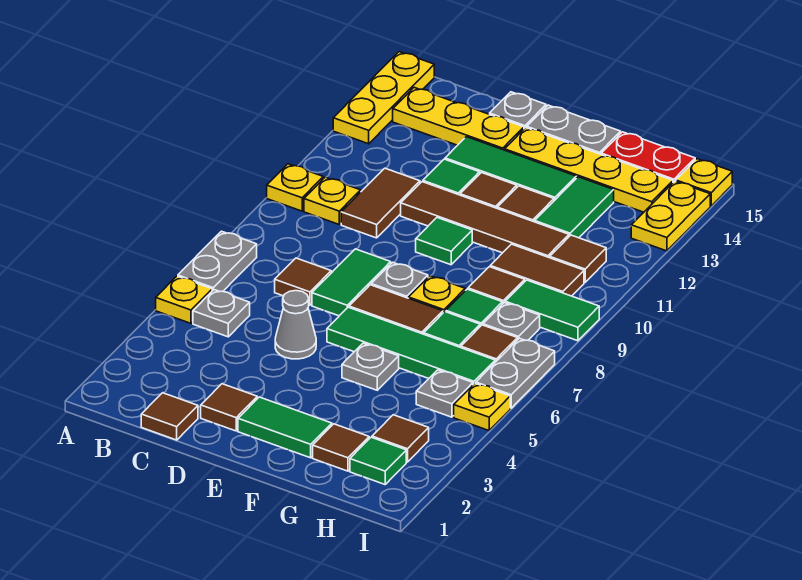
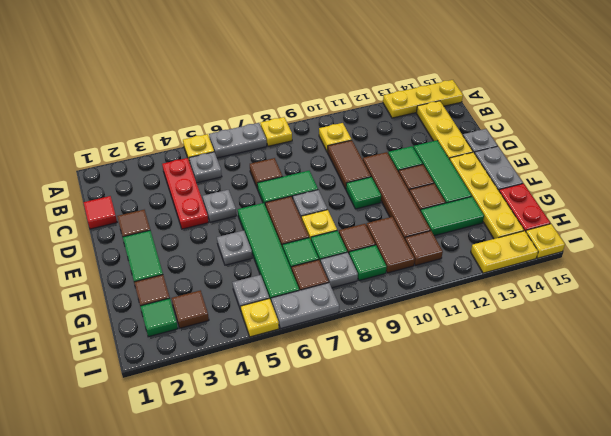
yellow plate A10 level 1 -> yellow plate A8 level 1
none -> red plate B4:D4 level 1
brown tile C1 level 1 -> red tile C1 level 1
brown tile C10:C11 level 1 -> brown tile C10:D10 level 1
grey cone D5 level 1 -> grey plate D5 level 1
green tile H9:I9 level 1 -> green tile H9 level 1

